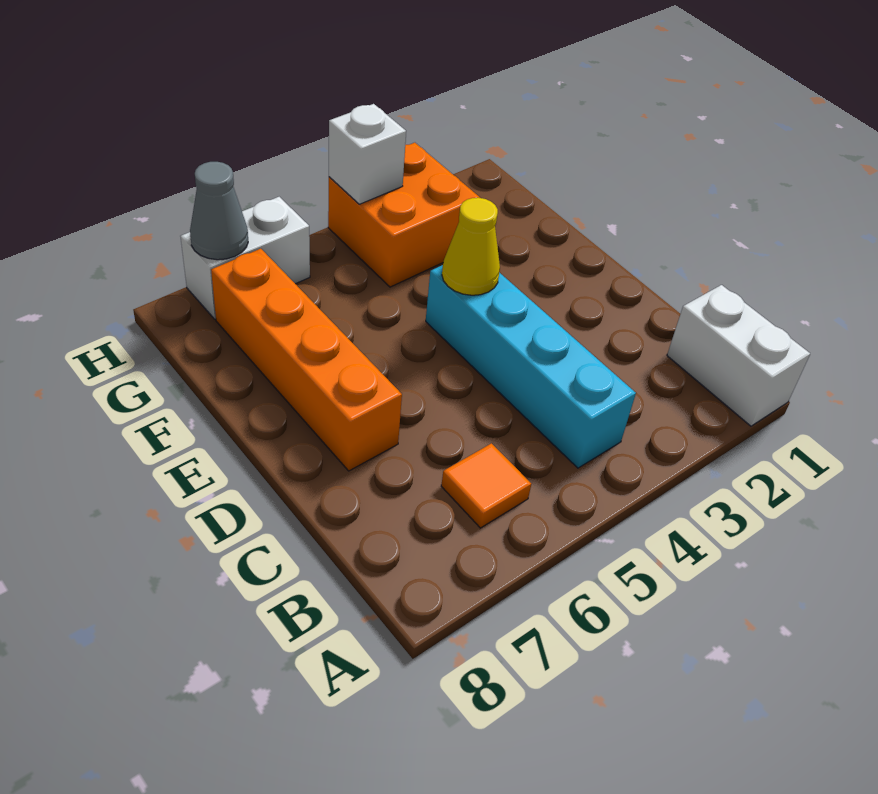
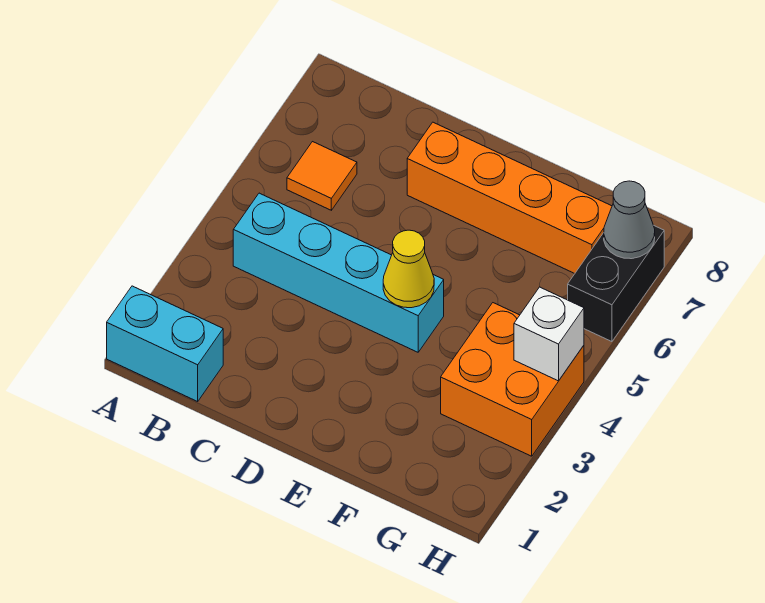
white brick A1:B1 level 1 -> cyan brick A1:B1 level 1
white brick H6:H7 level 1 -> black brick H6:H7 level 1

